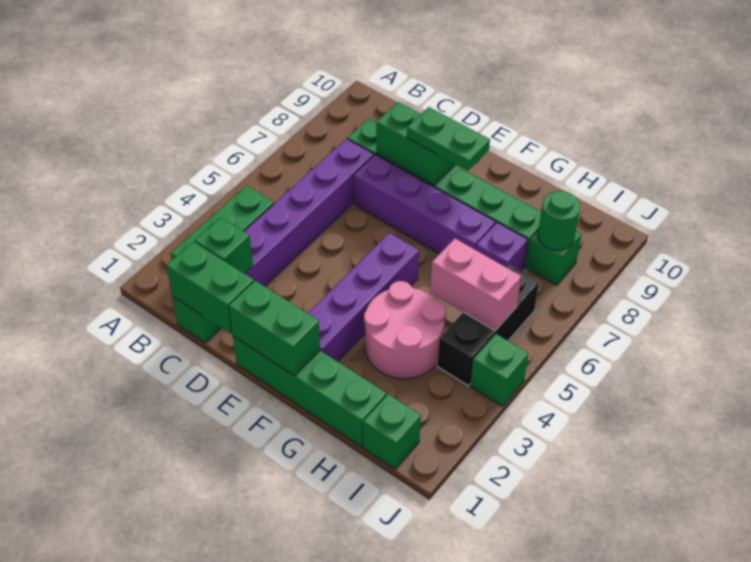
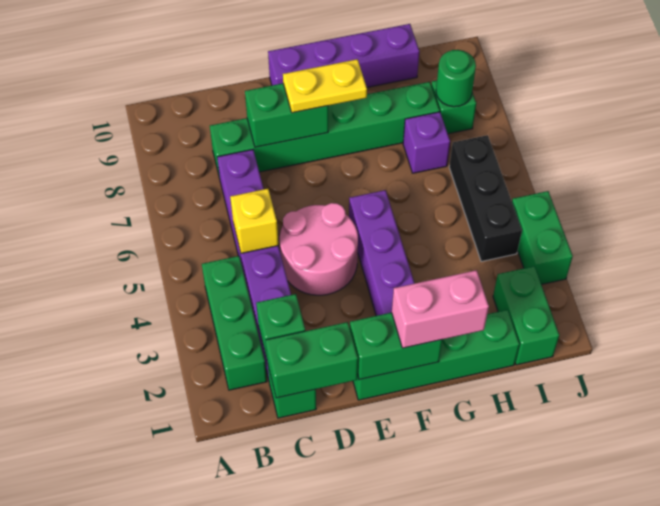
none -> yellow brick C5 level 2
purple brick D7:G7 level 1 -> purple brick E10:H10 level 1
green plate E8:F8 level 3 -> yellow plate E8:F8 level 3
pink round brick G3:H4 level 1 -> pink round brick D4:E5 level 1
pink brick H5:I5 level 2 -> pink brick F1:G1 level 3
green brick I1 level 1 -> green brick I1:I2 level 1
green brick J4 level 1 -> green brick J3:J4 level 1

